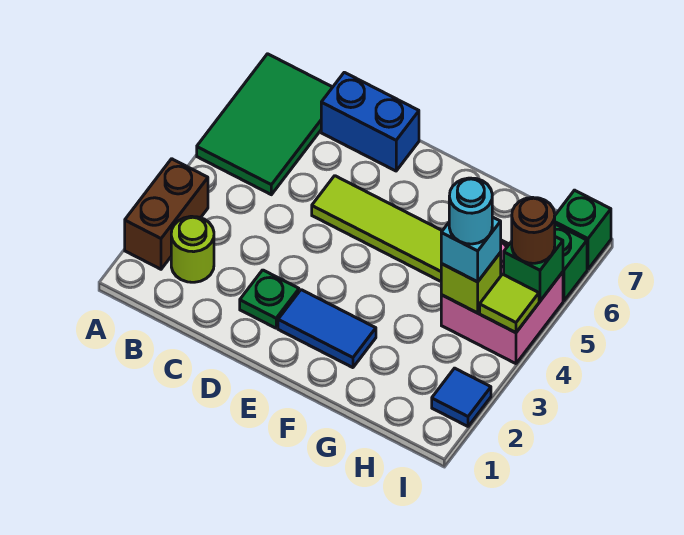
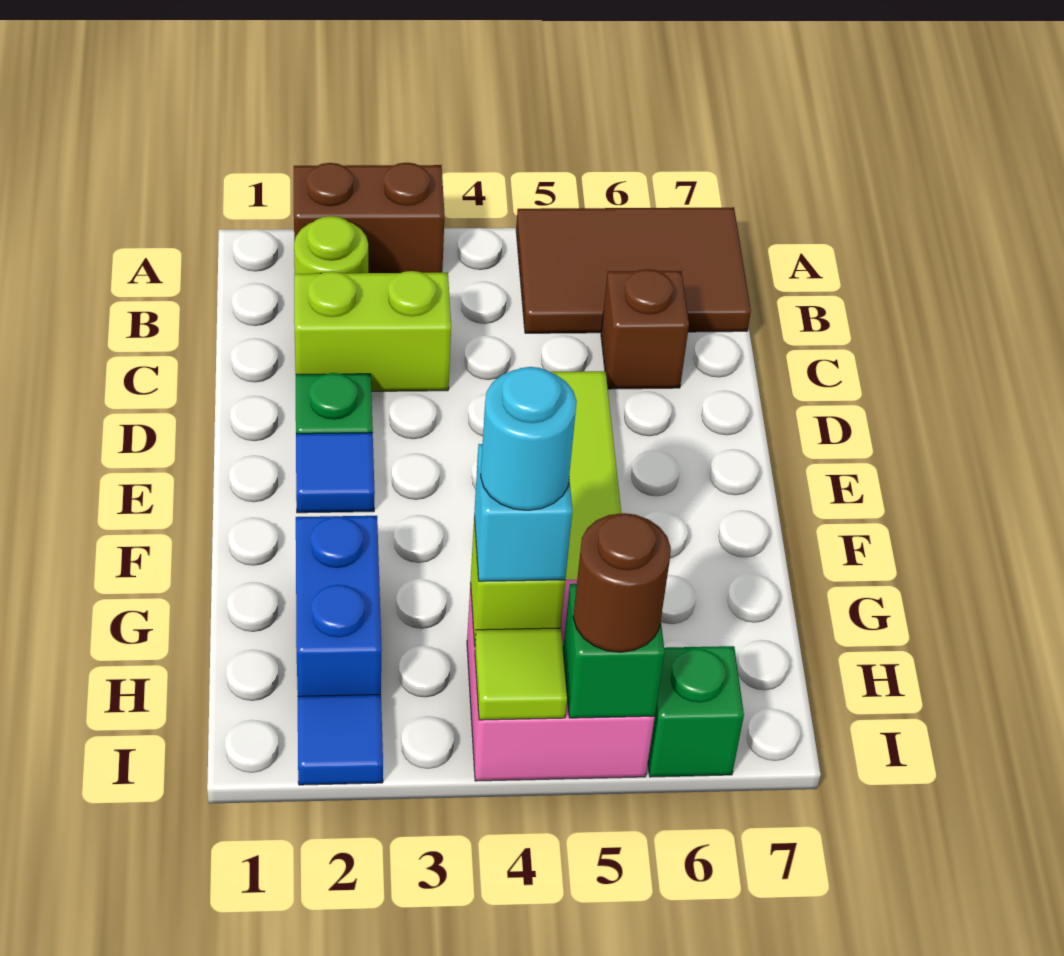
green tile A5:B7 level 1 -> brown tile A5:B7 level 1
none -> lime brick C2:C3 level 1
none -> brown brick C6 level 1
blue brick C7:D7 level 1 -> blue brick G2:H2 level 1
blue tile E2:F2 level 1 -> blue tile E2 level 1
green brick I7 level 1 -> none

